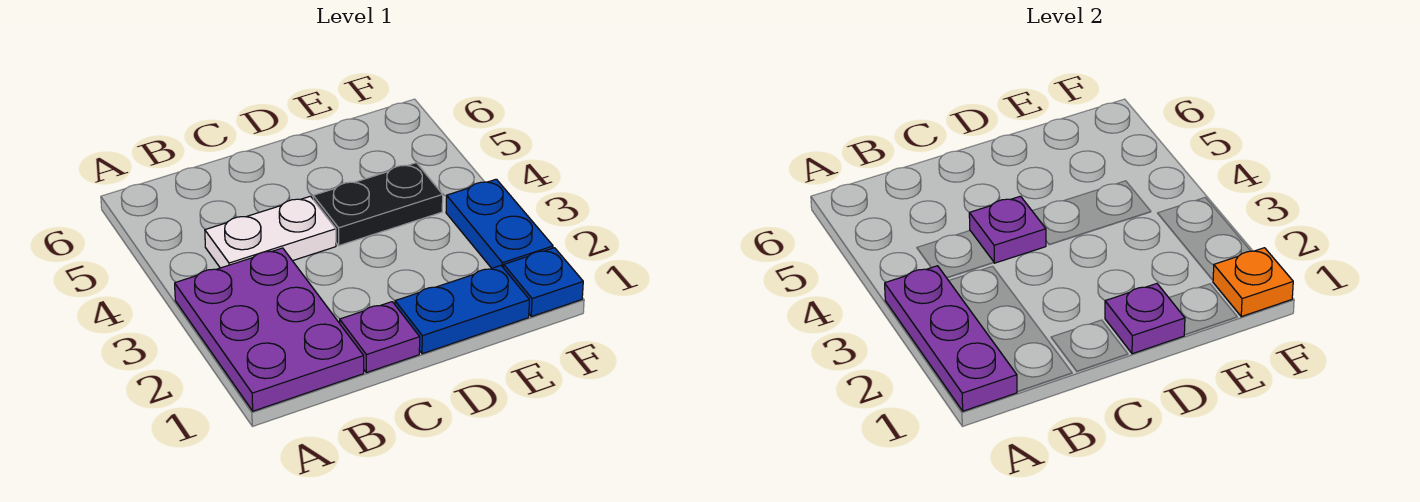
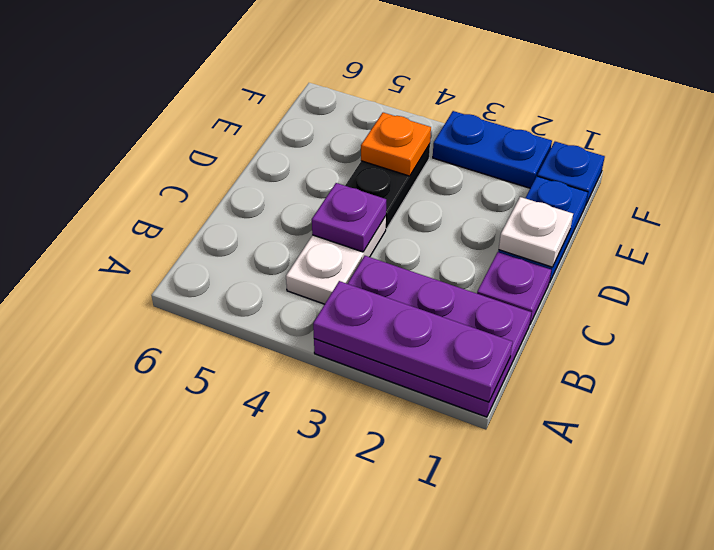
purple plate D1 level 2 -> white plate D1 level 2
orange plate F1 level 2 -> orange plate E4 level 2

